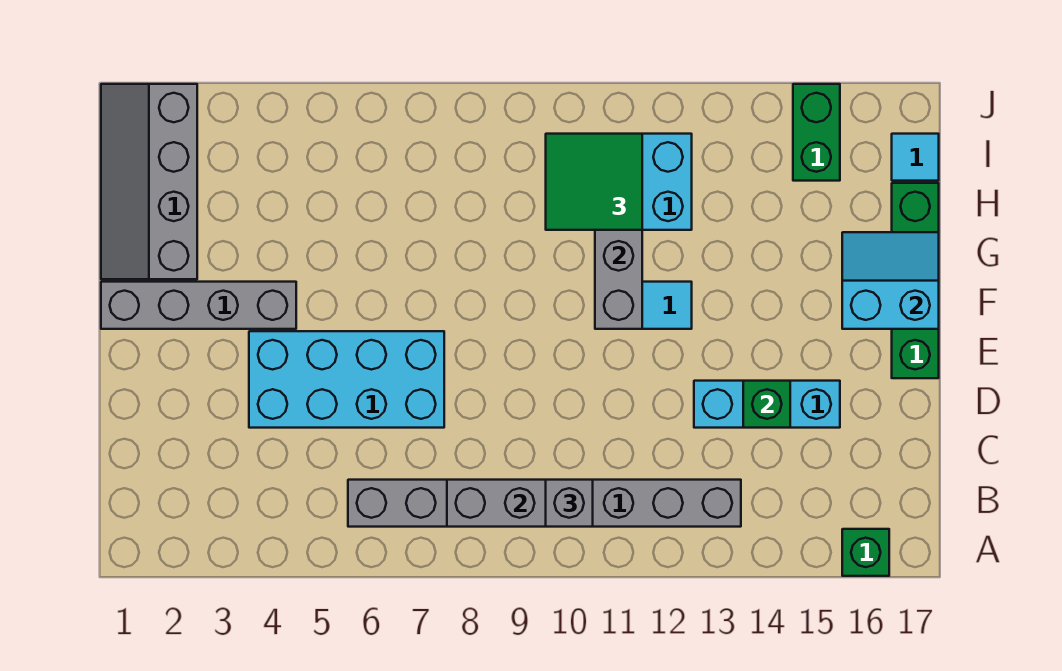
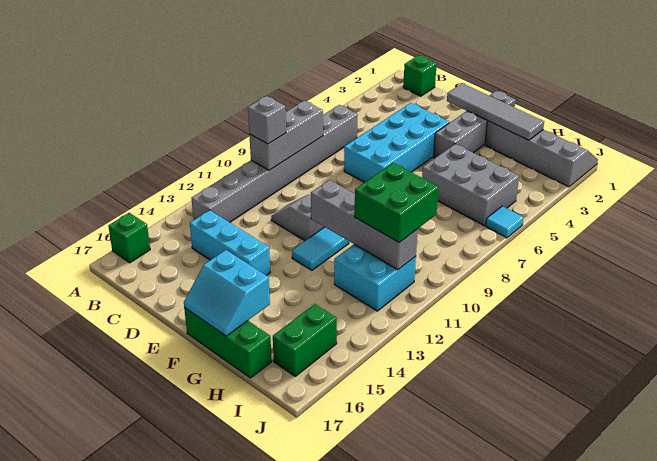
none -> grey slope D11:E11 level 1 top E
cyan brick D13:D15 level 1 -> cyan brick C14:E14 level 1
green brick D14 level 2 -> green brick B1 level 1
none -> grey tile E2:H2 level 2
green brick E17:H17 level 1 -> green brick F17:H17 level 1
cyan slope F16:G17 level 2 top F -> cyan slope F16:G17 level 2 top 16
none -> grey brick G5:I6 level 1
green tile H10:I11 level 3 -> green brick H10:I11 level 3
green brick I15:J15 level 1 -> green brick I15:I16 level 1
cyan tile I17 level 1 -> cyan tile J6 level 1

